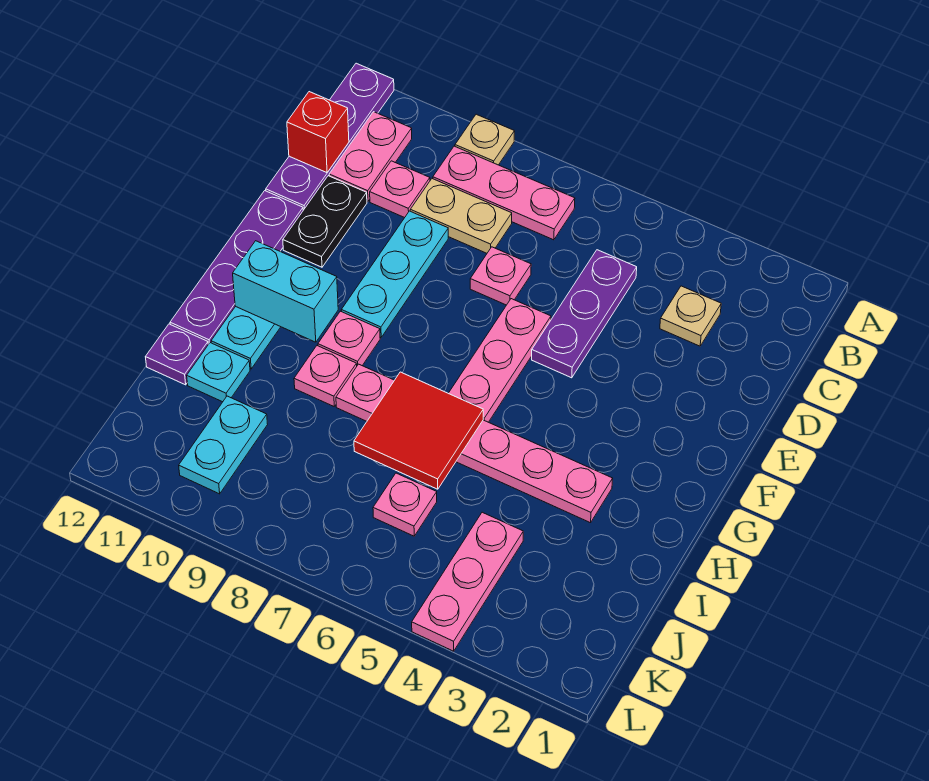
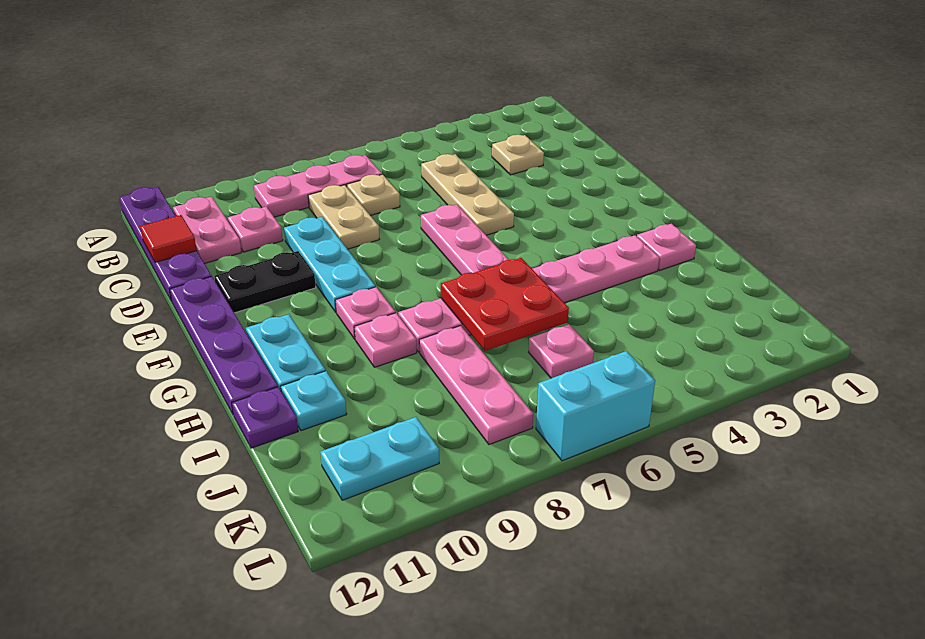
tan plate A9 level 1 -> tan plate C7 level 1
purple plate C5:E5 level 1 -> tan plate C5:E5 level 1
tan plate C8:C9 level 1 -> tan plate C8:D8 level 1
red brick C12 level 2 -> red tile C12 level 2
pink plate D7 level 1 -> pink plate H2 level 1
black plate D11:E11 level 1 -> black plate E10:E11 level 1
cyan brick G10:G11 level 2 -> cyan brick L6:L7 level 1
red tile H6:I7 level 2 -> red plate H6:I7 level 2
pink plate J4:L4 level 1 -> pink plate I8:K8 level 1
cyan plate J10:K10 level 1 -> cyan plate K10:K11 level 1

